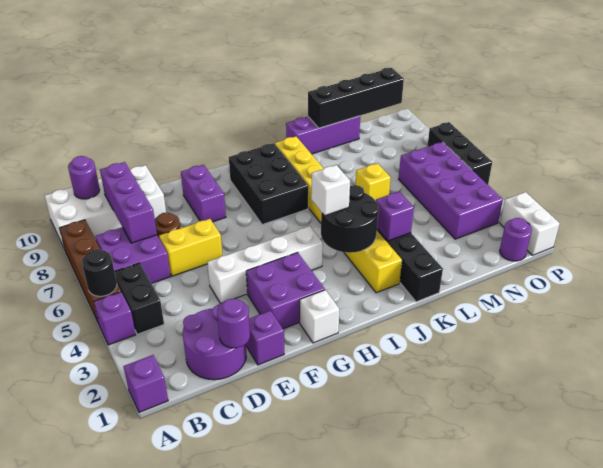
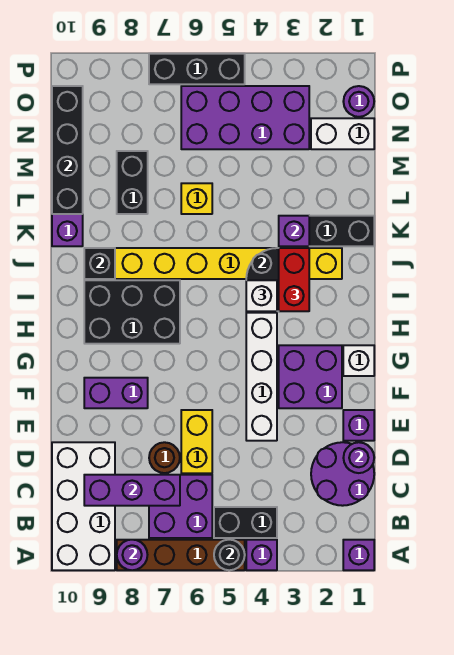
purple round brick B10 level 2 -> purple round brick A8 level 2
none -> red brick I3:J3 level 3
none -> black brick J9 level 2
none -> black brick L8:M8 level 1
white brick P1:P2 level 1 -> white brick N1:N2 level 1

